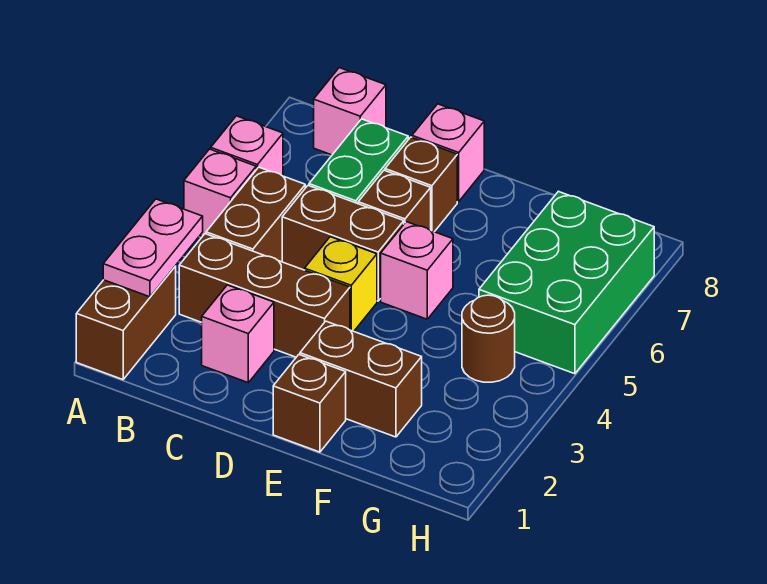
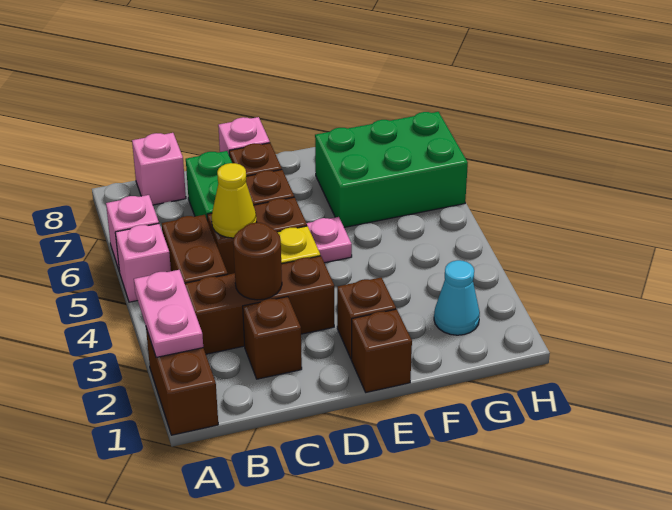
pink brick C2 level 1 -> brown brick C2 level 1
none -> yellow cone C5 level 2
brown brick E2:F2 level 1 -> brown brick E2 level 1
pink brick E5 level 1 -> pink plate E5 level 1
none -> cyan cone G2 level 1
brown round brick G4 level 1 -> brown round brick C3 level 2
green brick G5:H7 level 1 -> green brick F6:H7 level 1

